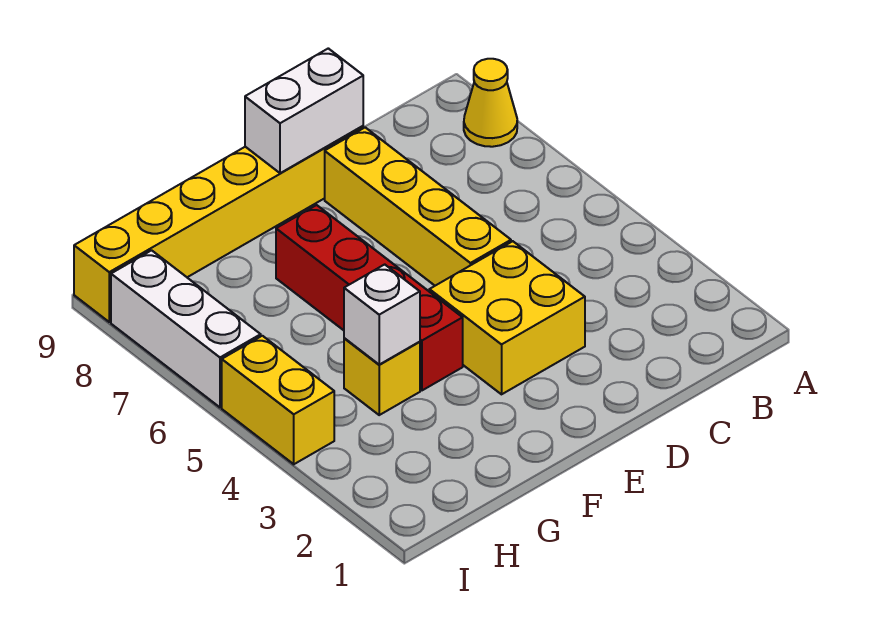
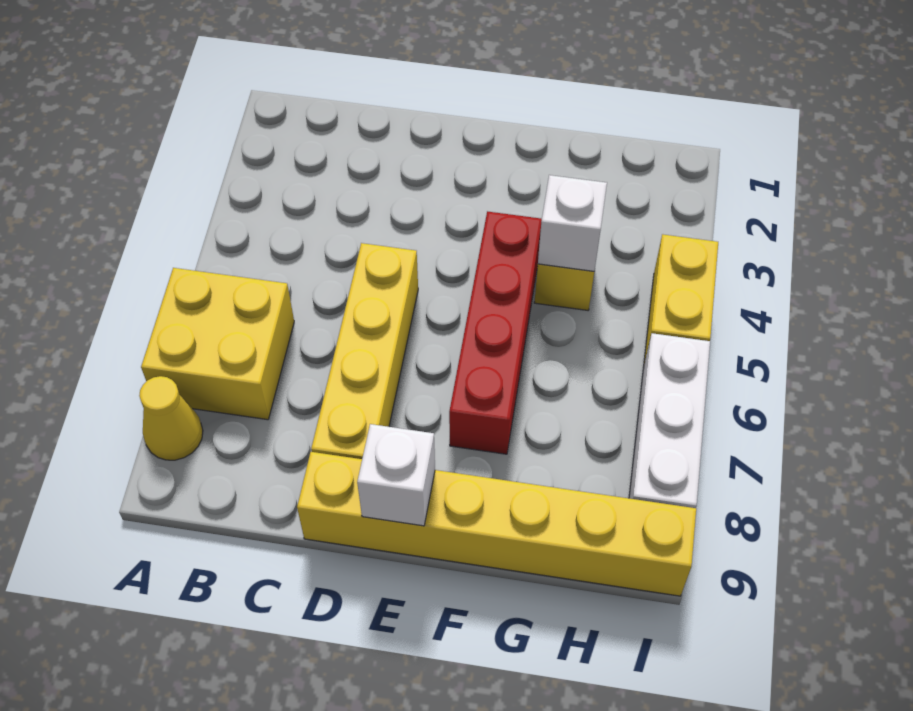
yellow brick D3:E4 level 1 -> yellow brick A6:B7 level 1
white brick D9:E9 level 2 -> white brick E9 level 2

